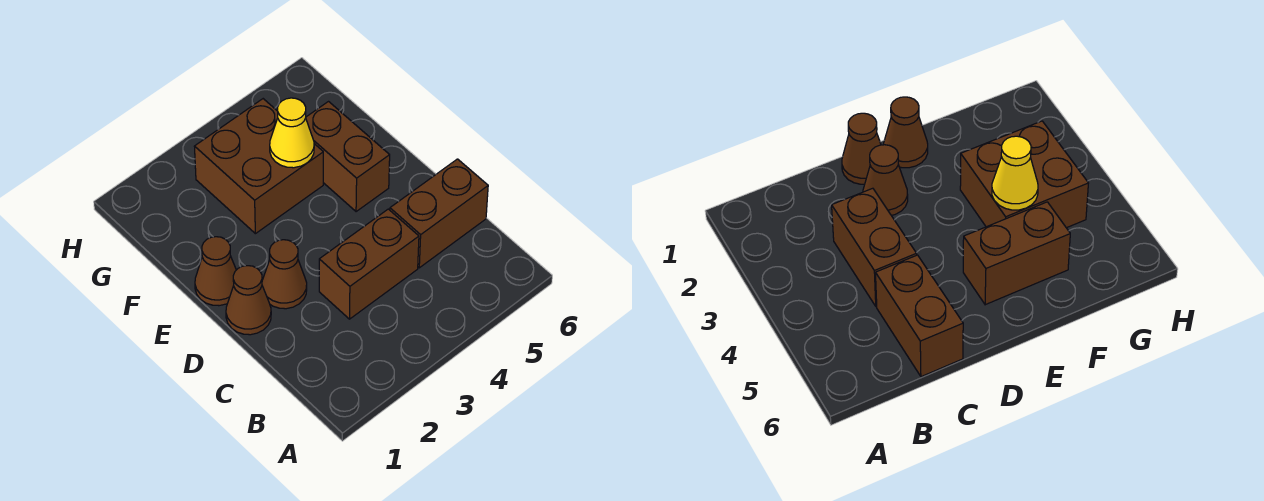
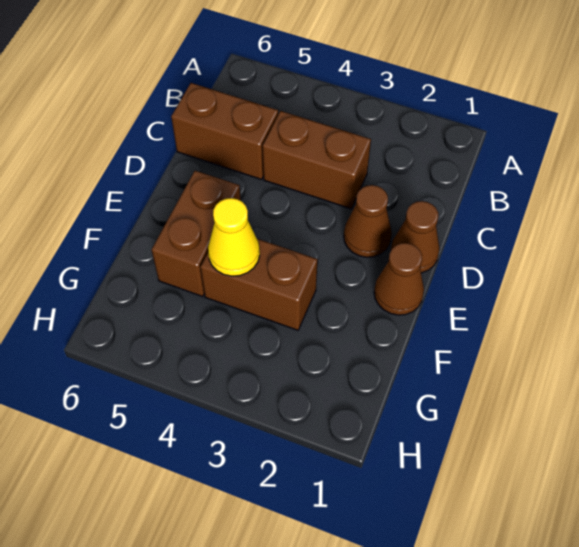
brown brick F3:G4 level 1 -> brown brick F3:F4 level 1

